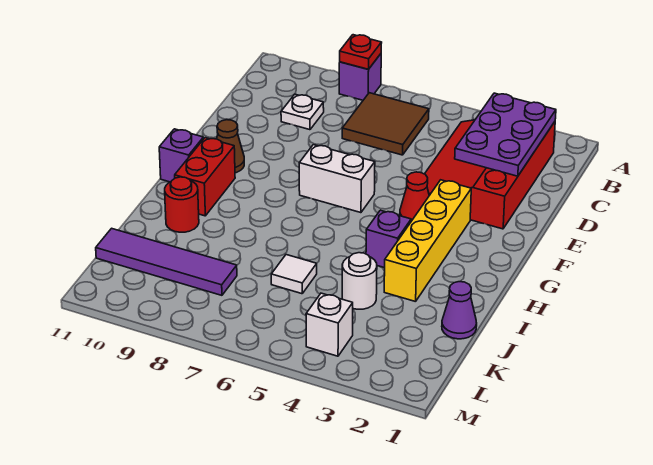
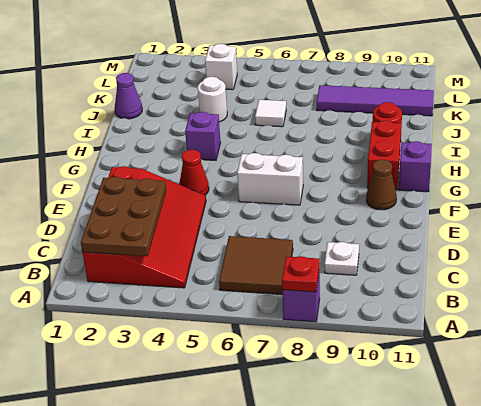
purple plate B2:D3 level 2 -> brown plate B2:D3 level 2
yellow brick F3:I3 level 1 -> none

